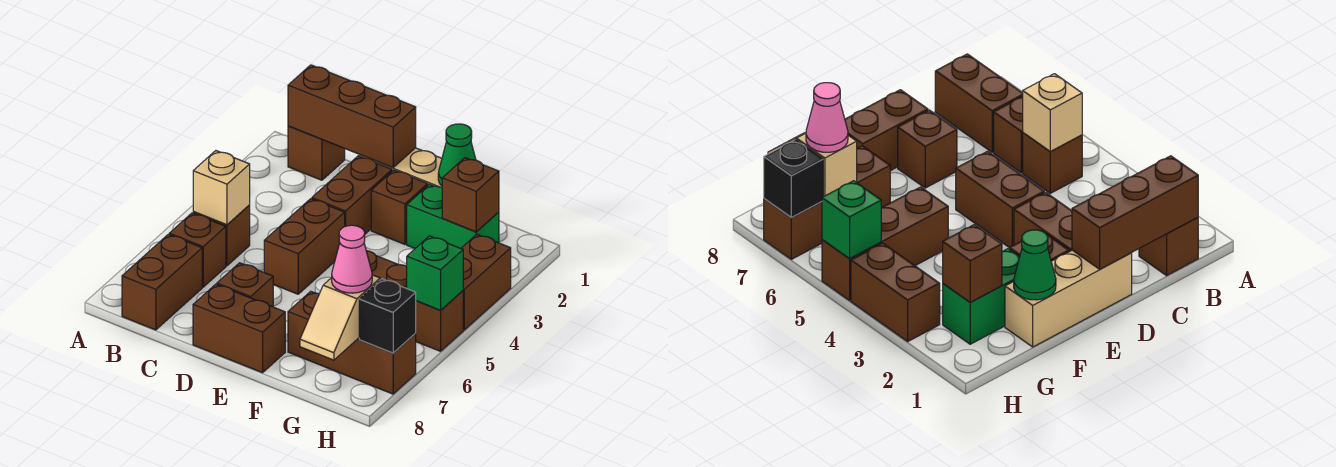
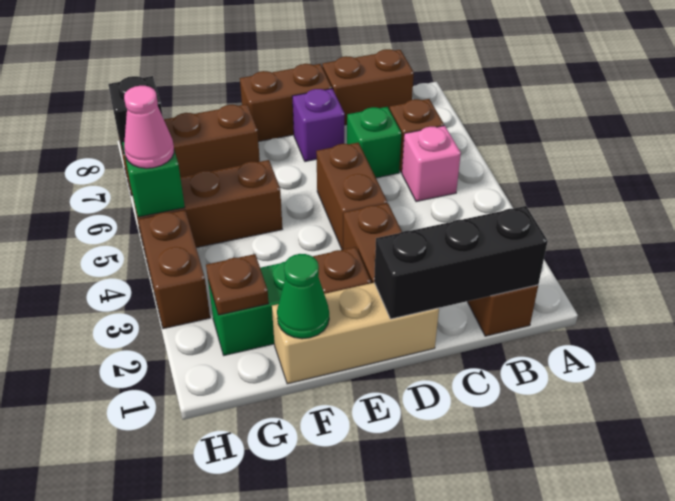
brown brick B1:D1 level 2 -> black brick B1:D1 level 2
brown brick B5 level 1 -> pink brick B5 level 1
tan brick B5 level 2 -> none
brown brick B7:B8 level 1 -> brown brick B8:C8 level 1
none -> green brick C6 level 1
brown brick D7 level 1 -> purple brick D7 level 1
brown brick G2 level 2 -> brown plate G2 level 2
tan slope G7:G8 level 2 top 7 -> none
pink cone G7 level 3 -> pink cone H5 level 3

